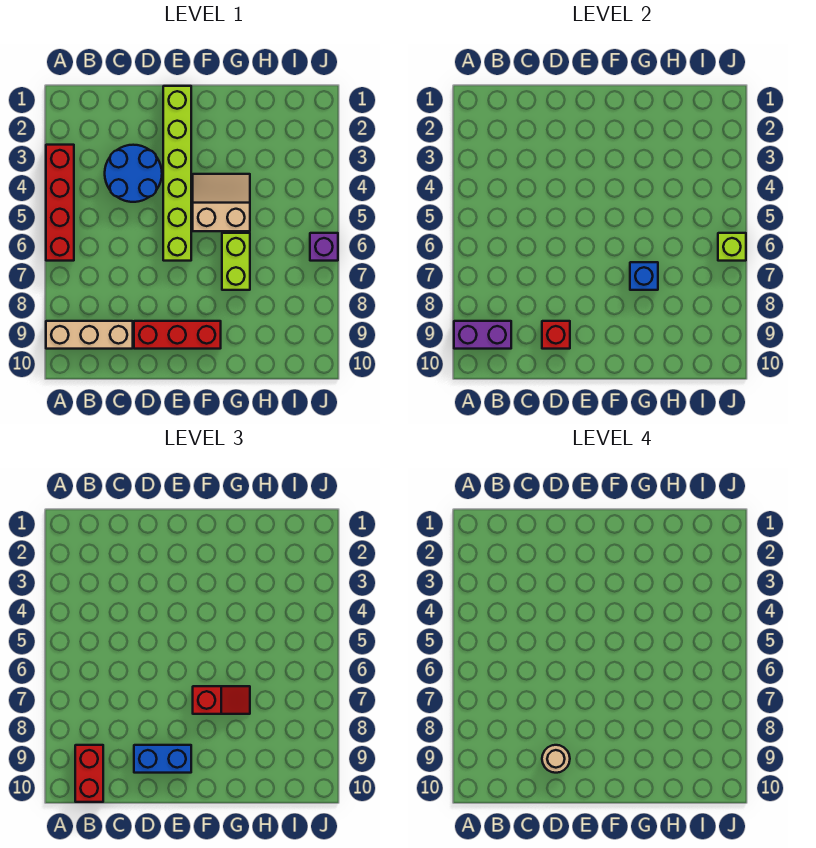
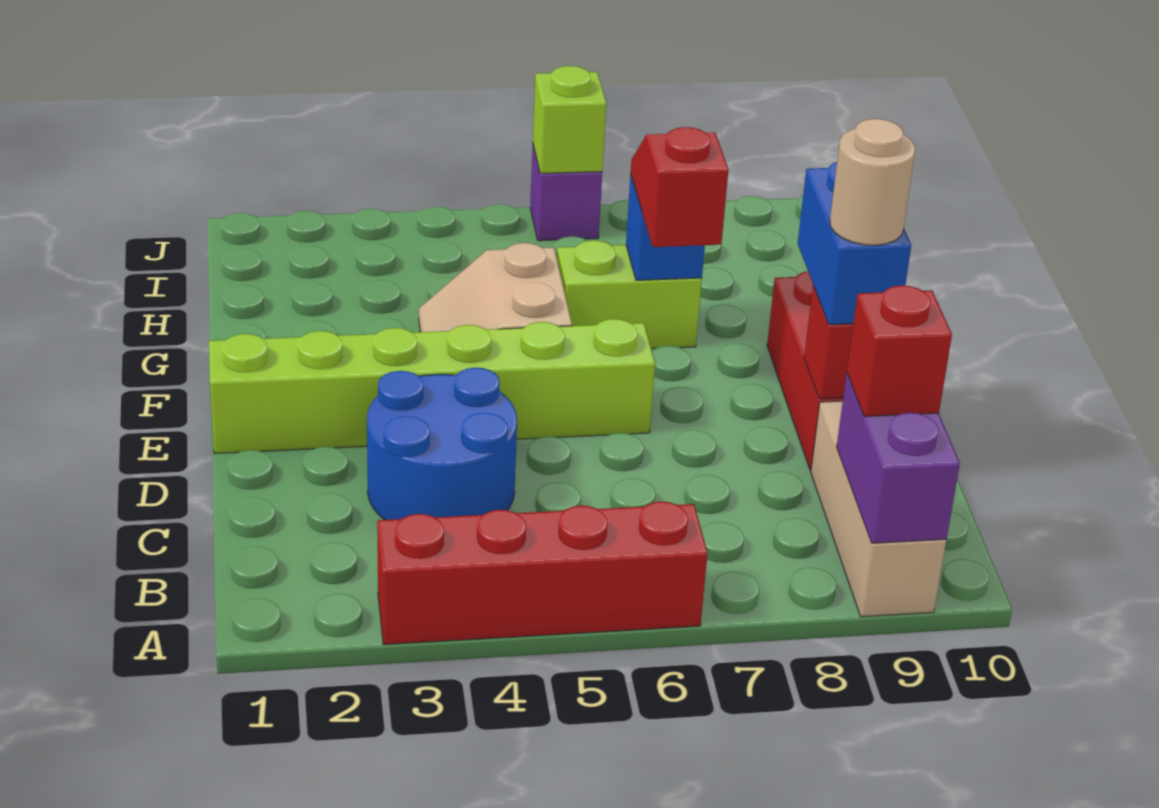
red brick B9:B10 level 3 -> red brick B9 level 3

